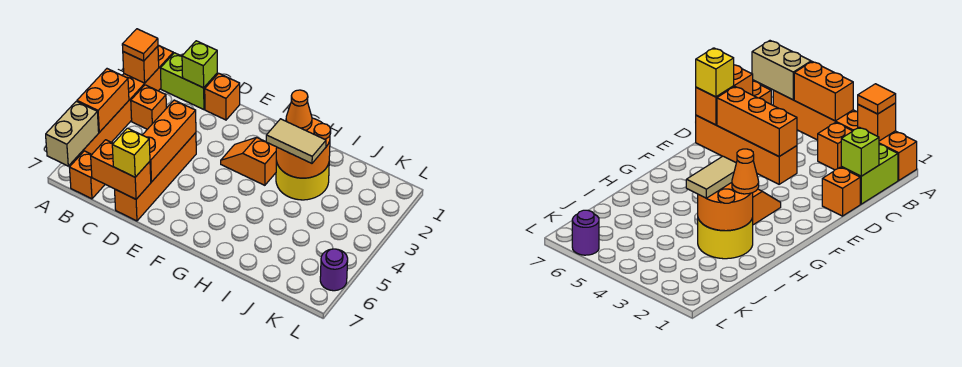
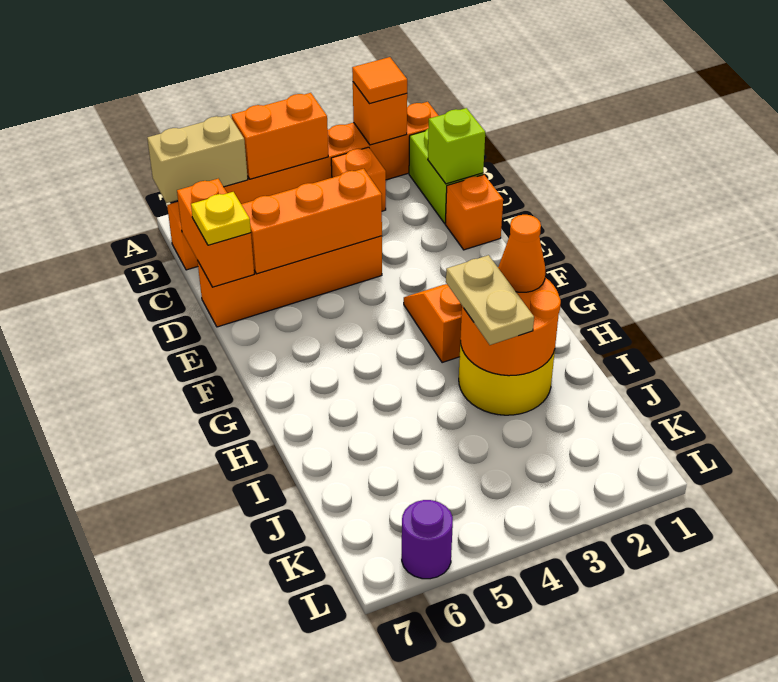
yellow brick D7 level 3 -> yellow plate D7 level 3
tan tile H3:I3 level 3 -> tan plate H3:I3 level 3

